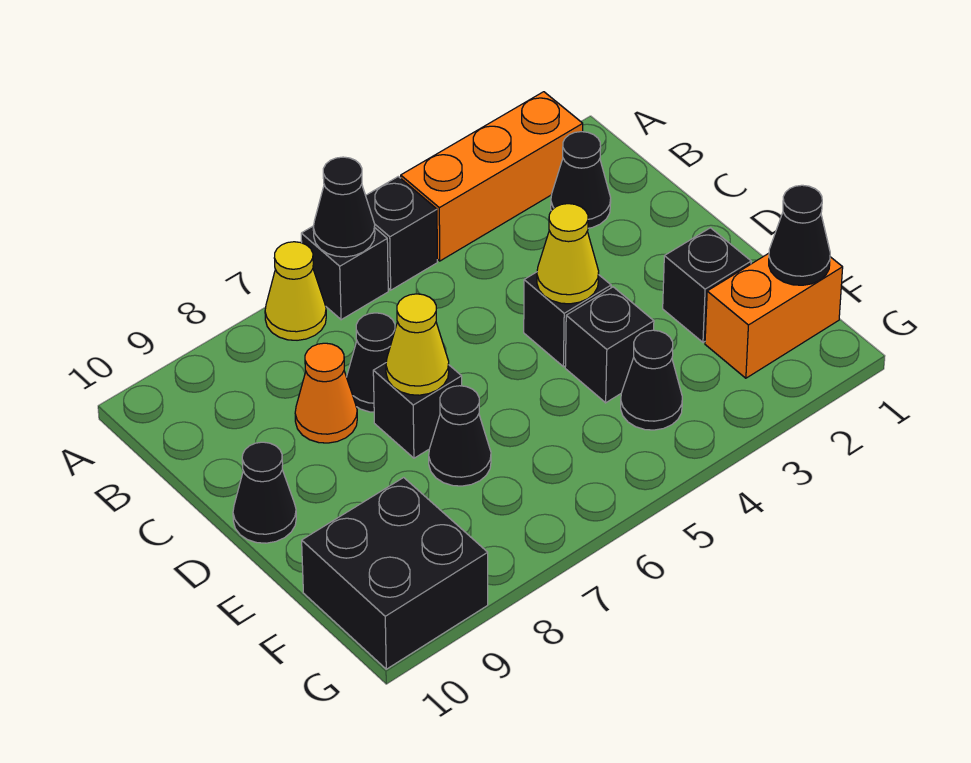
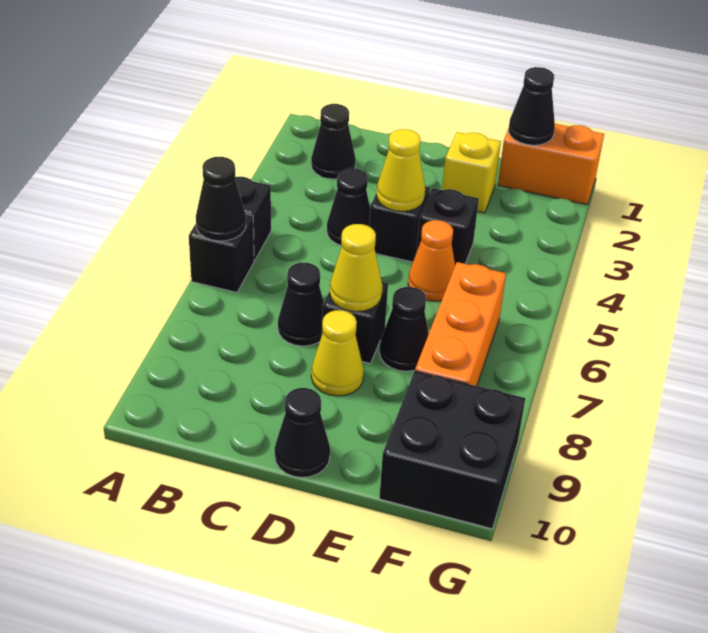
orange brick A2:A4 level 1 -> orange brick F6:F8 level 1
yellow cone A7 level 1 -> yellow cone D8 level 1
orange cone C8 level 1 -> orange cone E5 level 1
black brick E2 level 1 -> yellow brick E2 level 1
orange brick F1:F2 level 1 -> orange brick F1:G1 level 1
black cone F4 level 1 -> black cone C4 level 1

